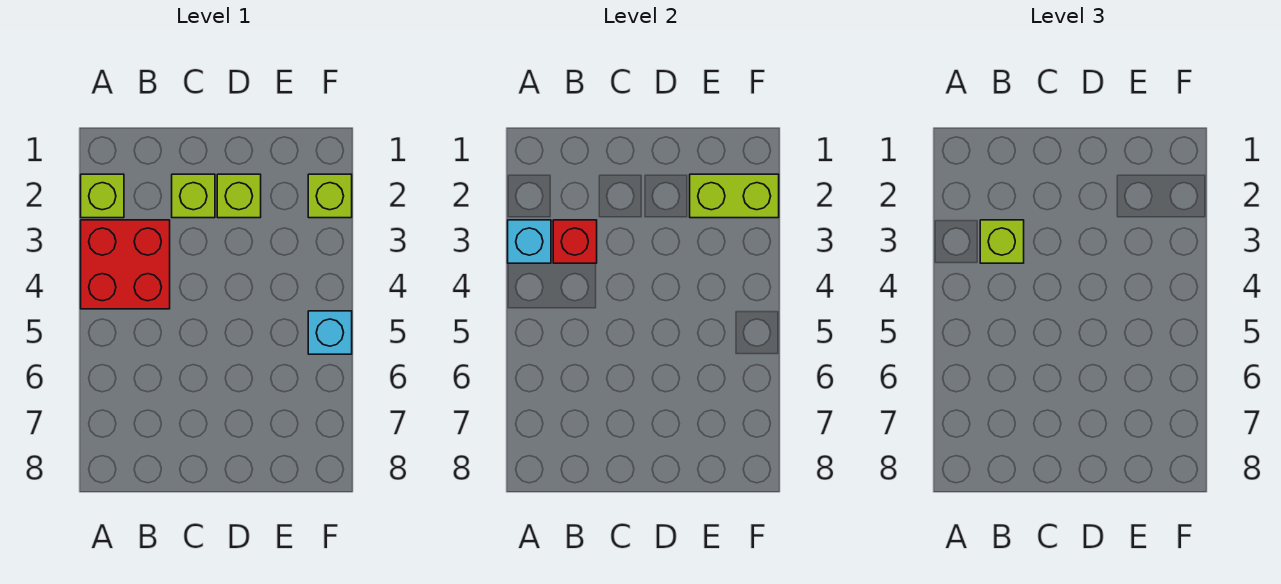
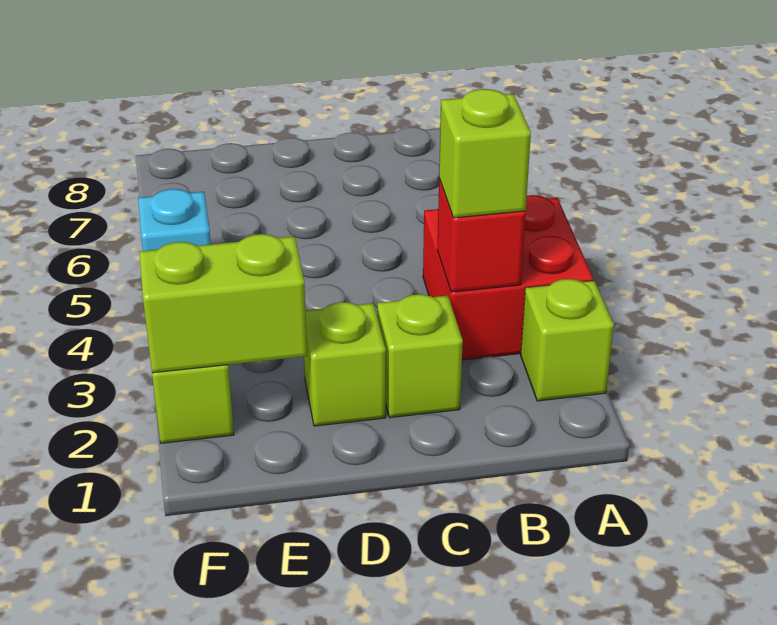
cyan brick A3 level 2 -> none

